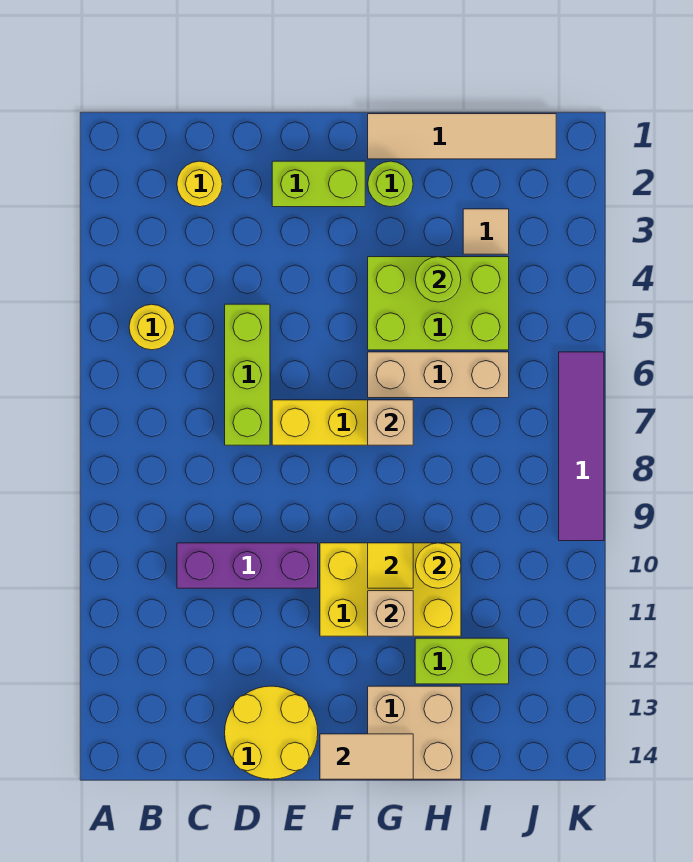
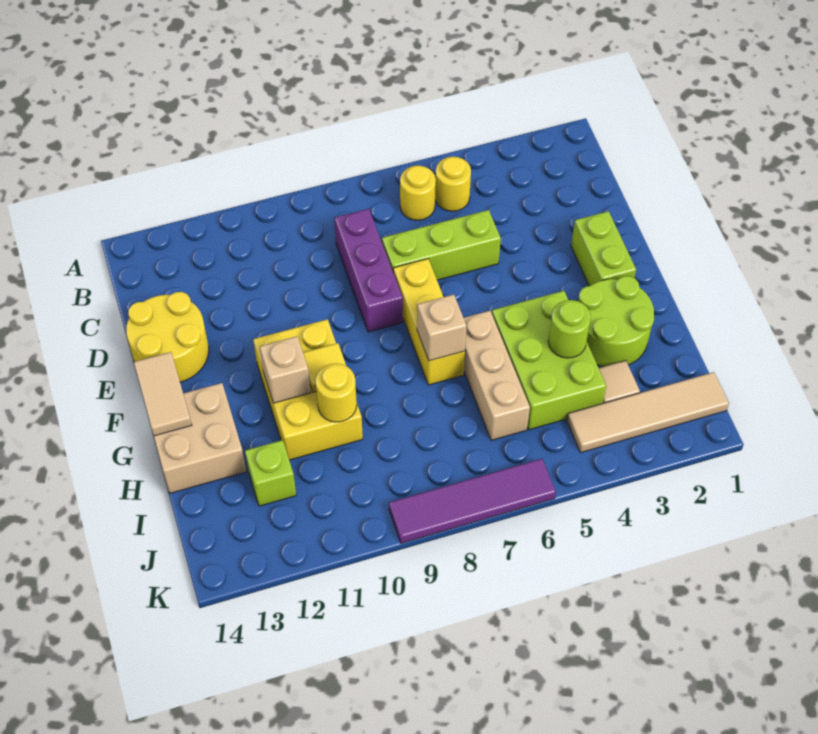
yellow round brick C2 level 1 -> yellow round brick B6 level 1
purple brick C10:E10 level 1 -> purple brick C8:E8 level 1
tan tile G1:J1 level 1 -> tan tile J1:J4 level 1
lime round brick G2 level 1 -> lime round brick G2:H3 level 1
lime brick H12:I12 level 1 -> lime brick I12 level 1

